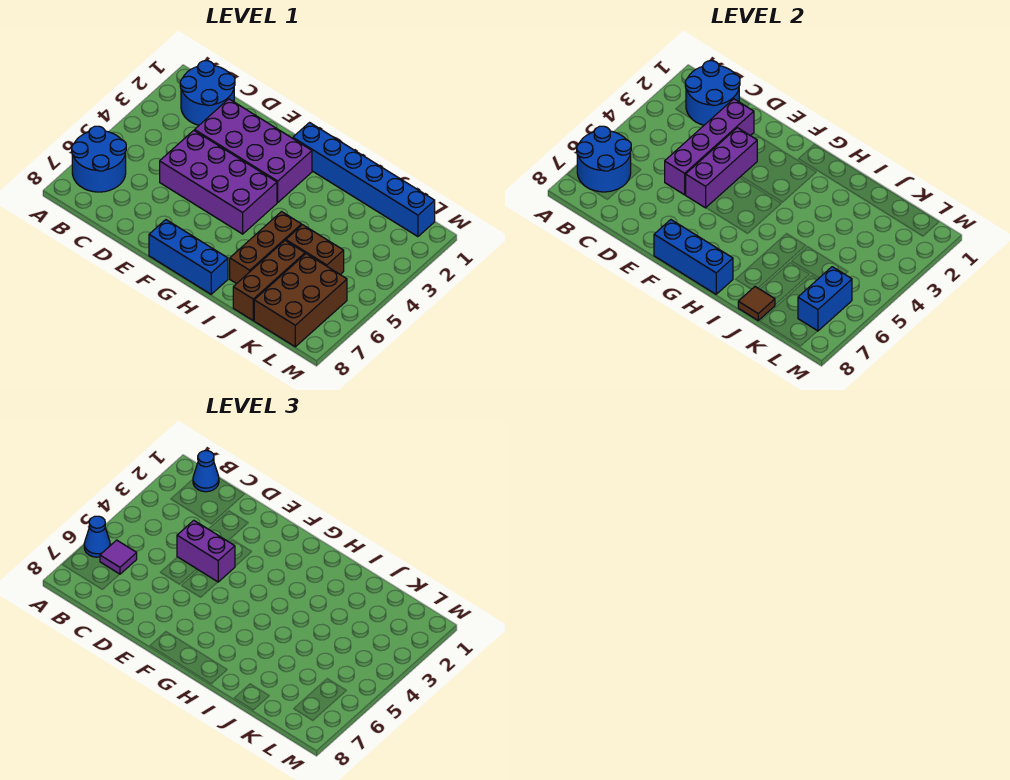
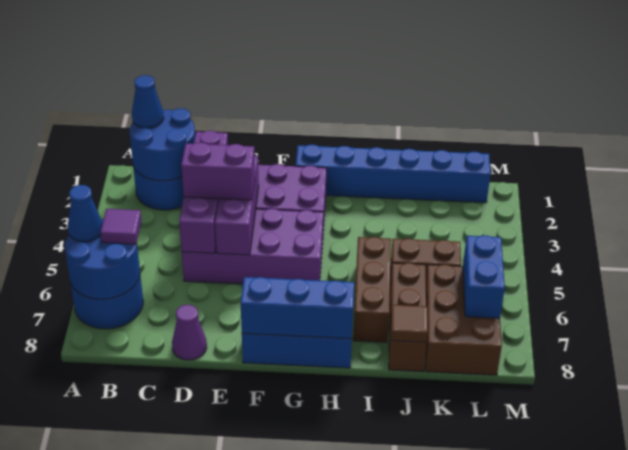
none -> purple cone D8 level 1

